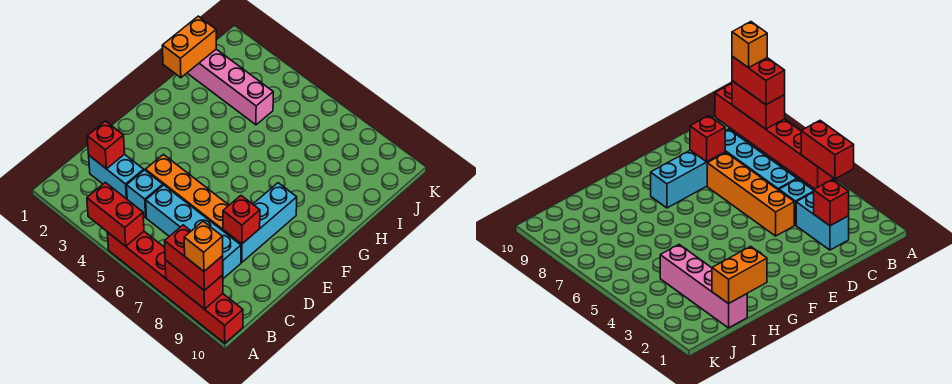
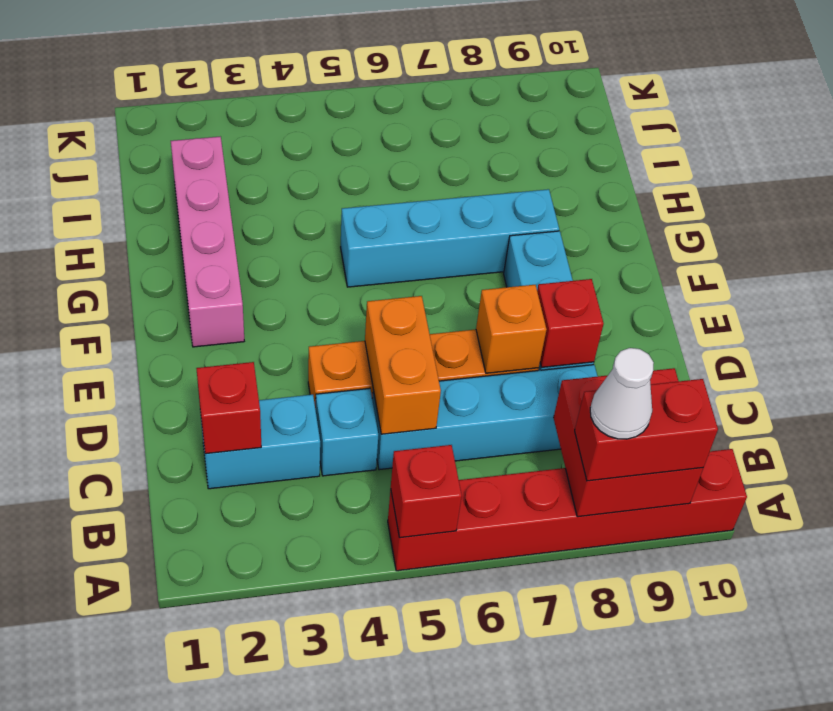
red brick A4:A5 level 2 -> red brick A5 level 2
red brick A8:A9 level 2 -> red brick A8:B9 level 2
none -> white cone A8 level 4
orange brick A9 level 4 -> orange brick D7 level 2
none -> cyan brick G5:G8 level 1
orange brick H1:I1 level 2 -> orange brick C5:D5 level 2
pink brick I1:I4 level 1 -> pink brick F2:I2 level 1

